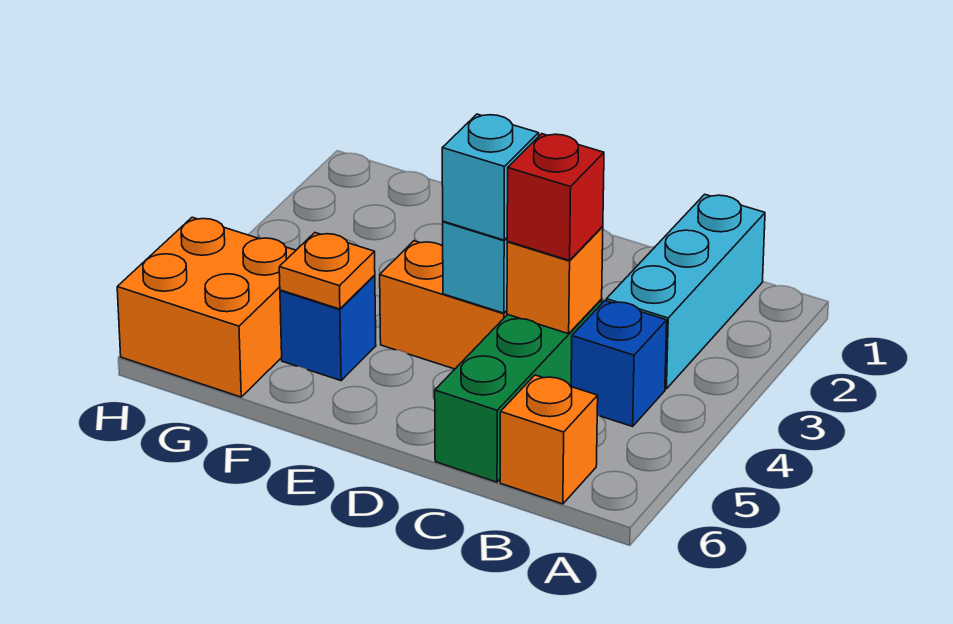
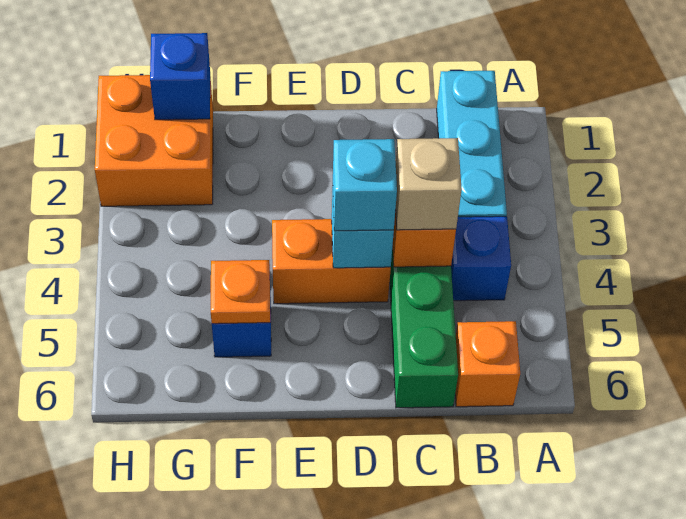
red brick C4 level 3 -> tan brick C4 level 3
none -> blue brick G1 level 2
orange brick G5:H6 level 1 -> orange brick G1:H2 level 1

